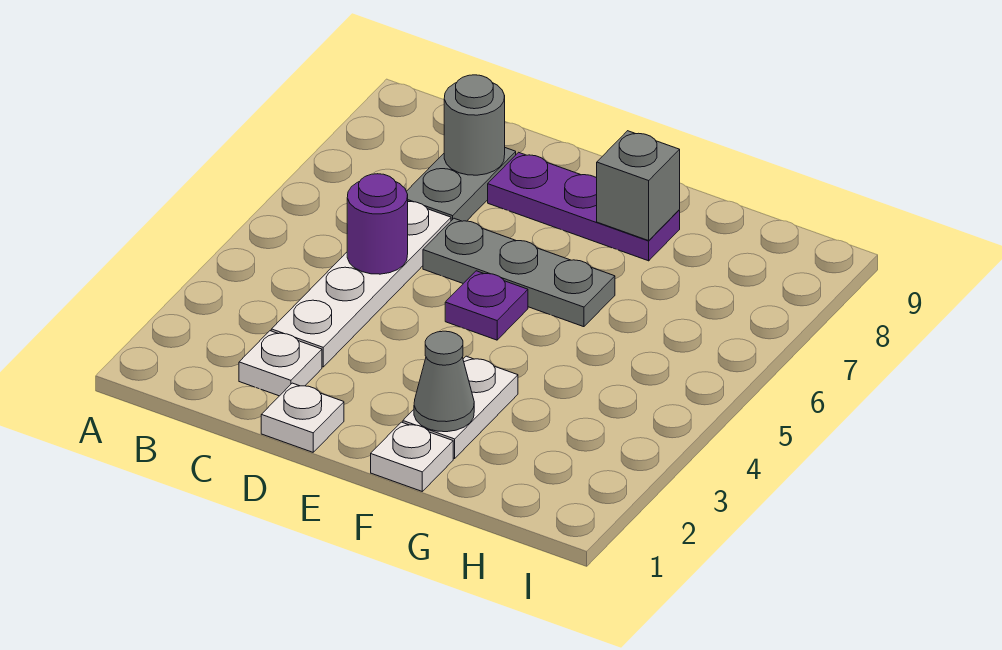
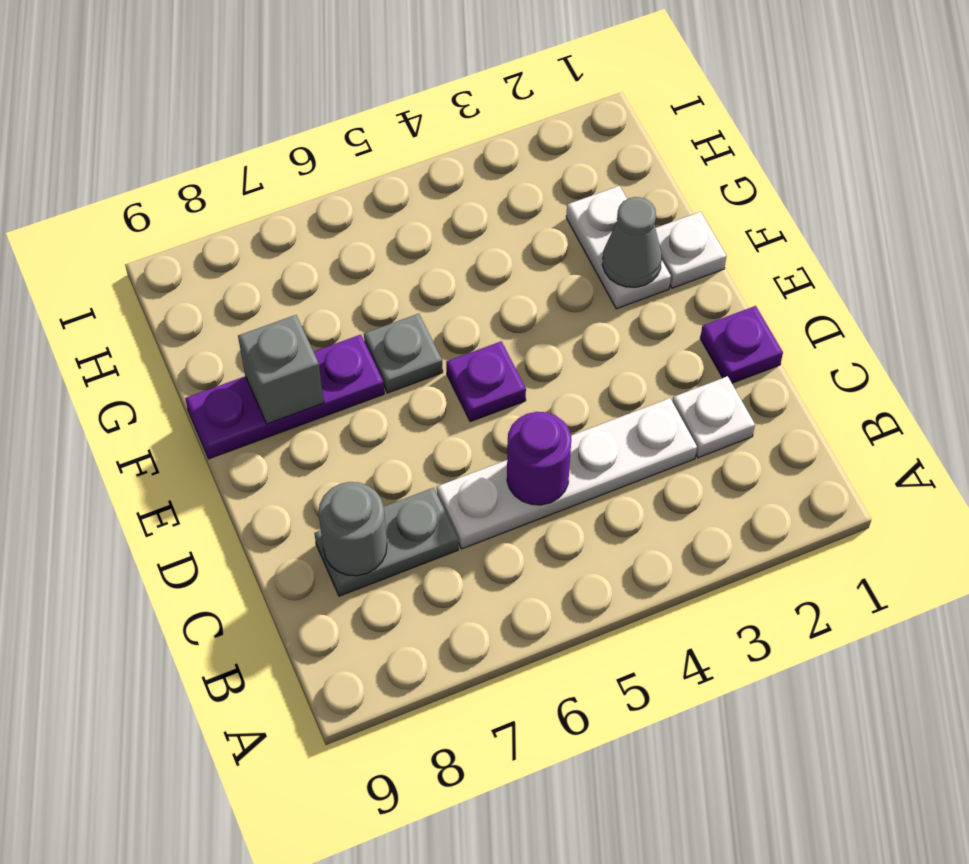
white plate D1 level 1 -> purple plate D1 level 1
grey plate D6:F6 level 1 -> grey plate F6 level 1
purple plate D8:F8 level 1 -> purple plate F7:F9 level 1
white plate F2:F3 level 1 -> white plate F2:G2 level 1

